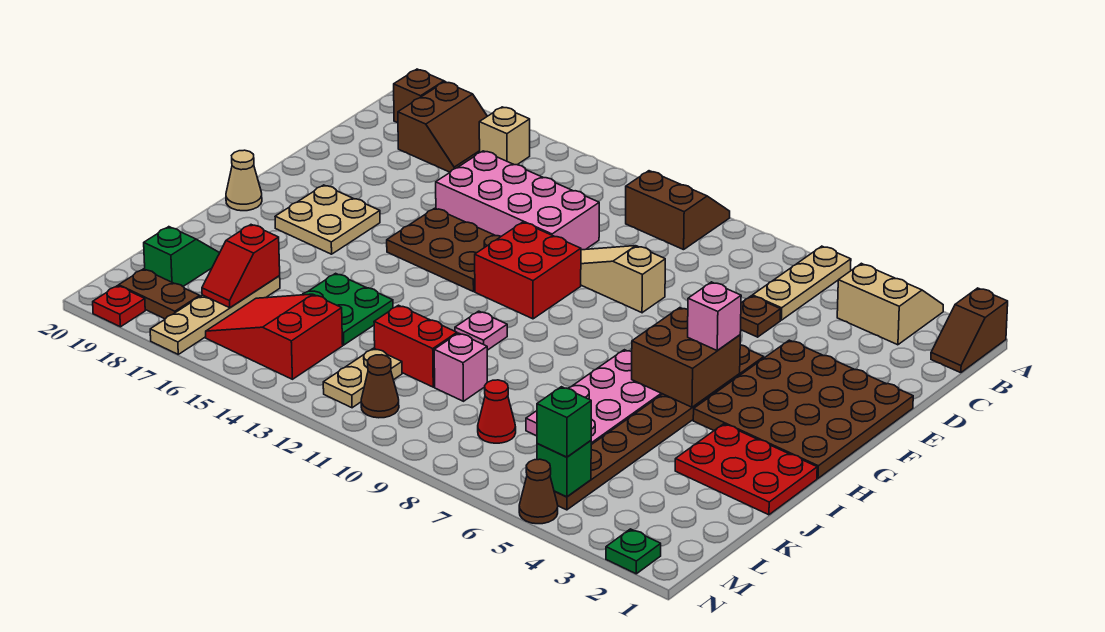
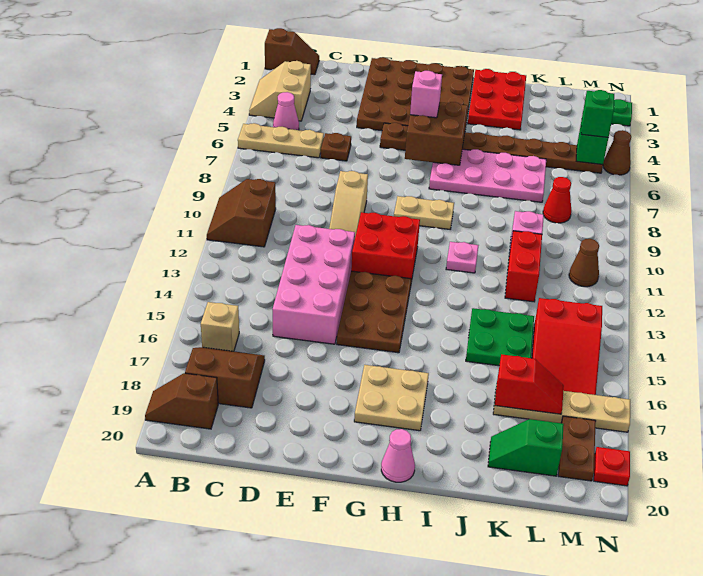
none -> pink cone B5 level 1
tan cone H20 level 1 -> pink cone H20 level 1
tan plate L12:M12 level 1 -> tan plate G9:H9 level 1

